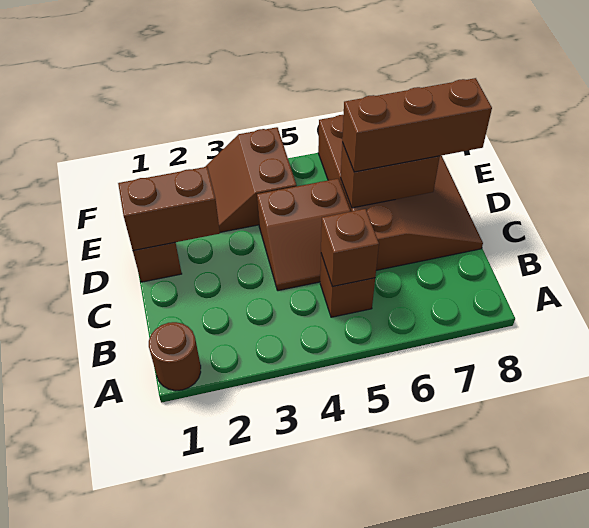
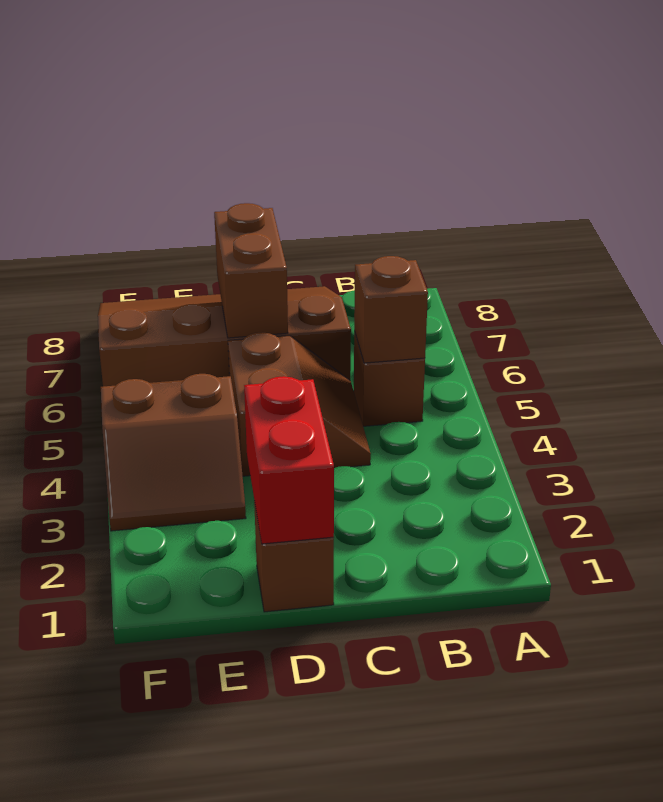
brown round brick A1 level 1 -> none
brown brick D1:D2 level 2 -> red brick D1:D2 level 2
brown brick D6:D8 level 3 -> none

